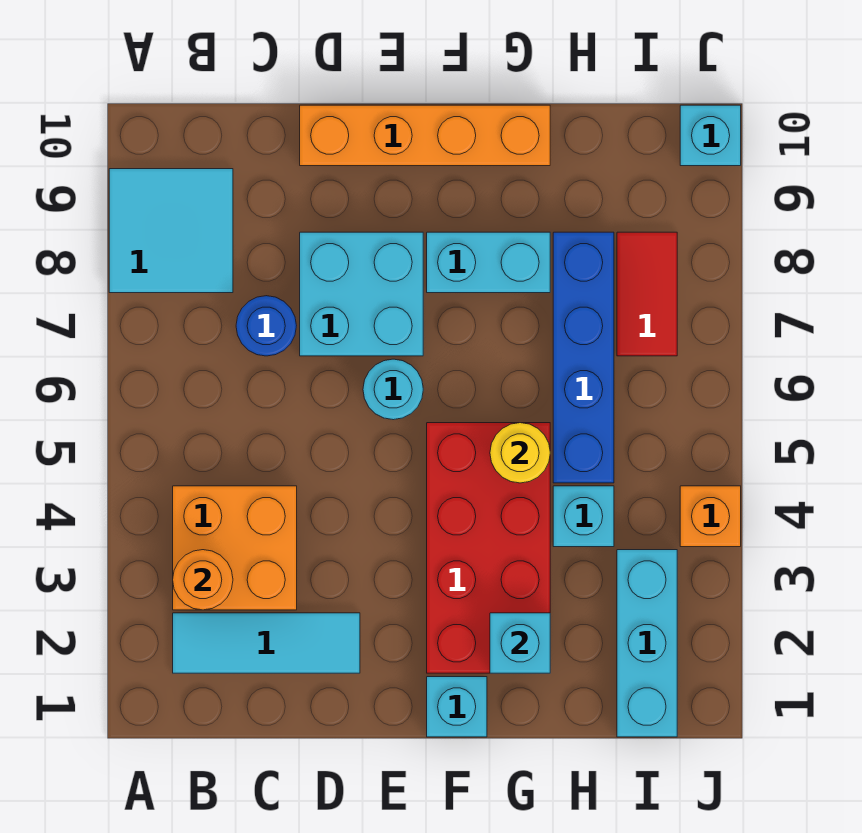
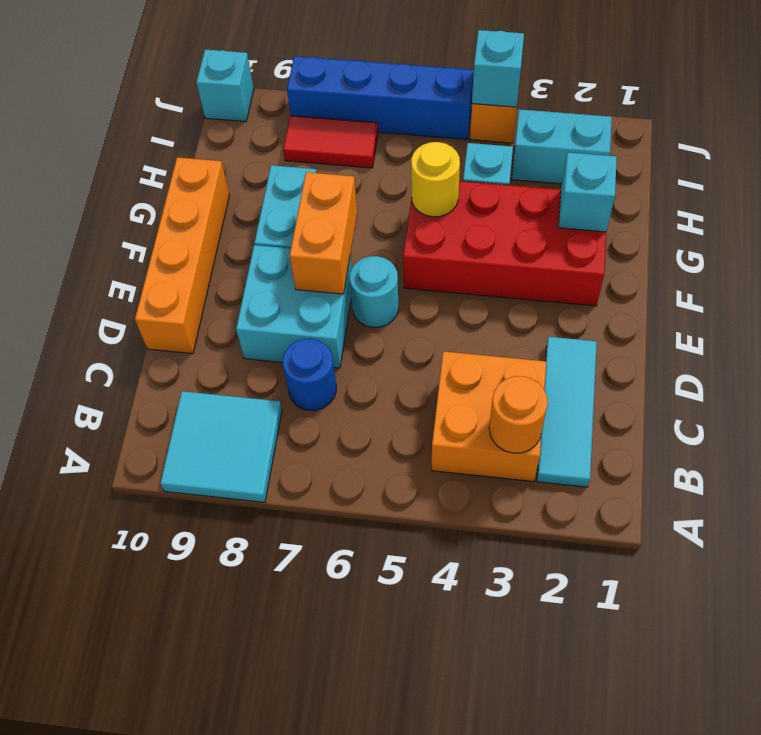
none -> orange brick E7:F7 level 2
cyan brick F1 level 1 -> cyan brick J4 level 2
blue brick H5:H8 level 1 -> blue brick J5:J8 level 1
cyan brick I1:I3 level 1 -> cyan brick I2:I3 level 1

